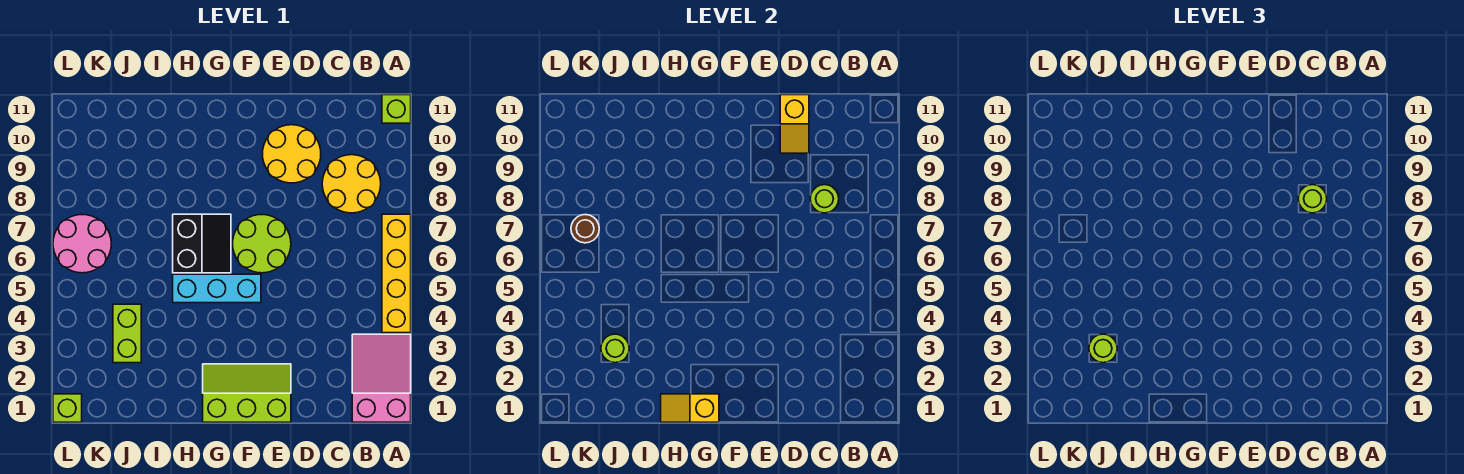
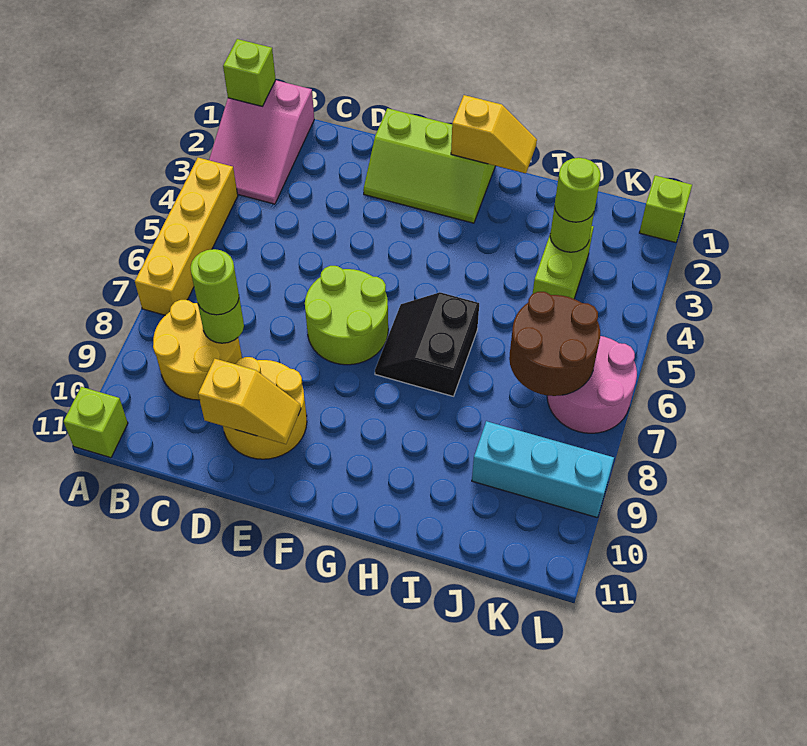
none -> lime brick A1 level 2
yellow slope D10:D11 level 2 top 11 -> yellow slope D10:E10 level 2 top D
cyan brick F5:H5 level 1 -> cyan brick J9:L9 level 1
brown round brick K7 level 2 -> brown round brick J6:K7 level 2

